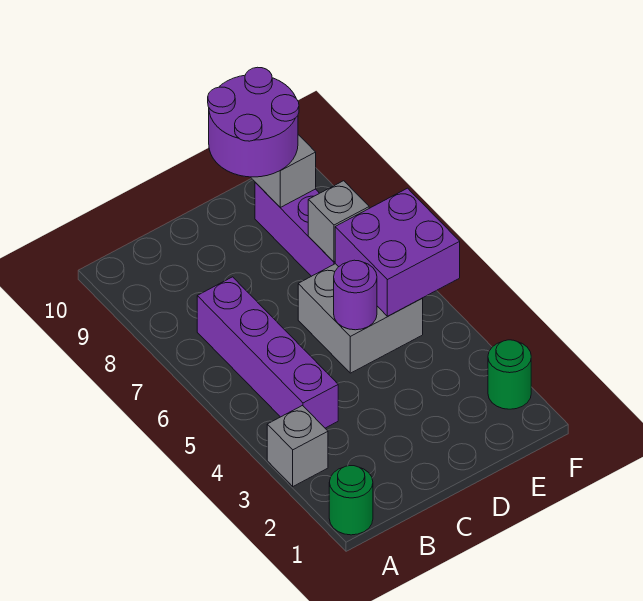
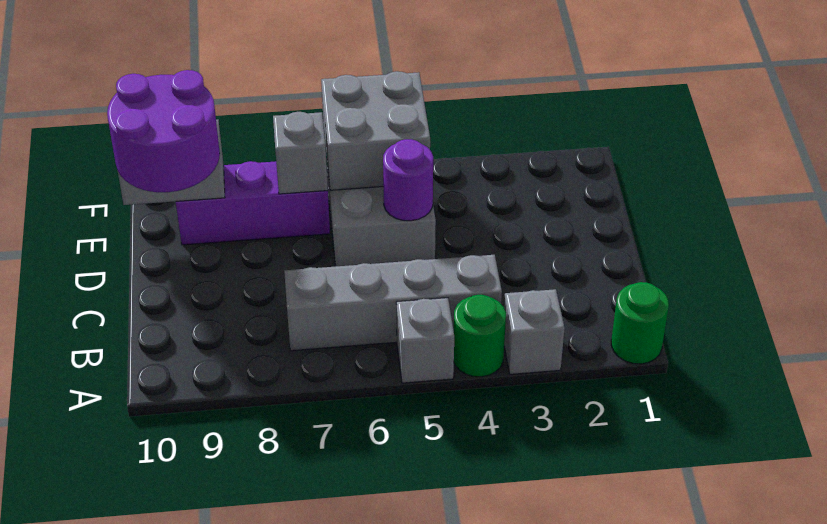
none -> grey brick A5 level 1
purple brick B4:B7 level 1 -> grey brick B4:B7 level 1
purple brick E5:F6 level 2 -> grey brick E5:F6 level 2
green round brick F2 level 1 -> green round brick A4 level 1

